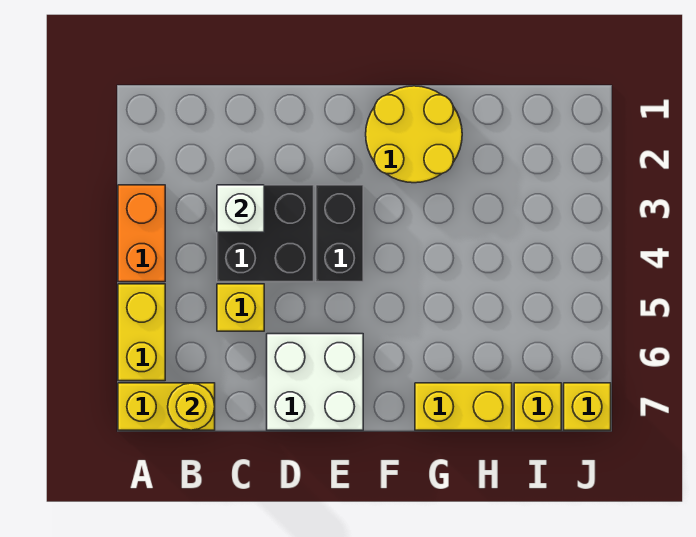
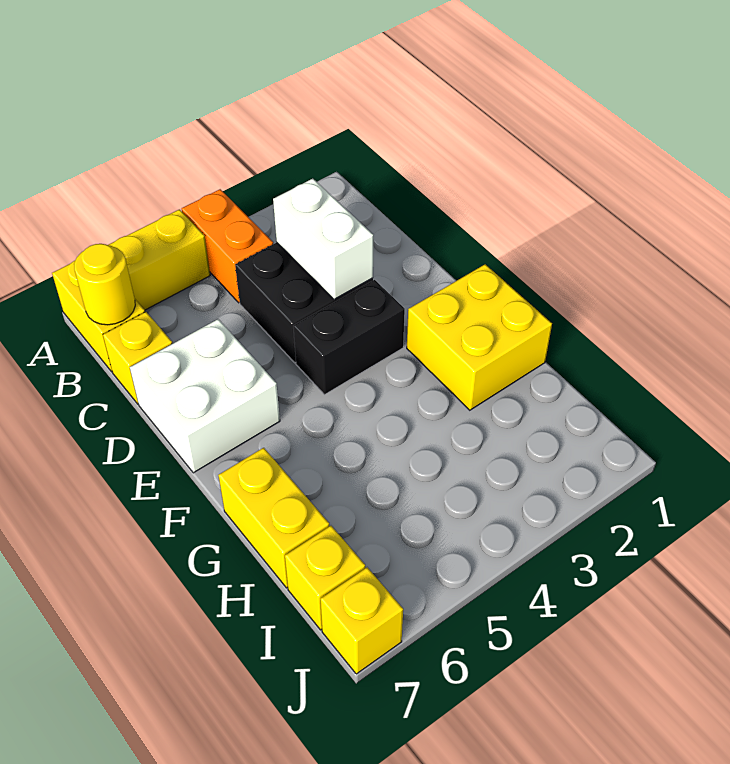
orange brick A3:A4 level 1 -> orange brick A4:B4 level 1
white brick C3 level 2 -> white brick C3:D3 level 2
yellow brick C5 level 1 -> yellow brick C7 level 1
yellow round brick F1:G2 level 1 -> yellow brick F1:G2 level 1

